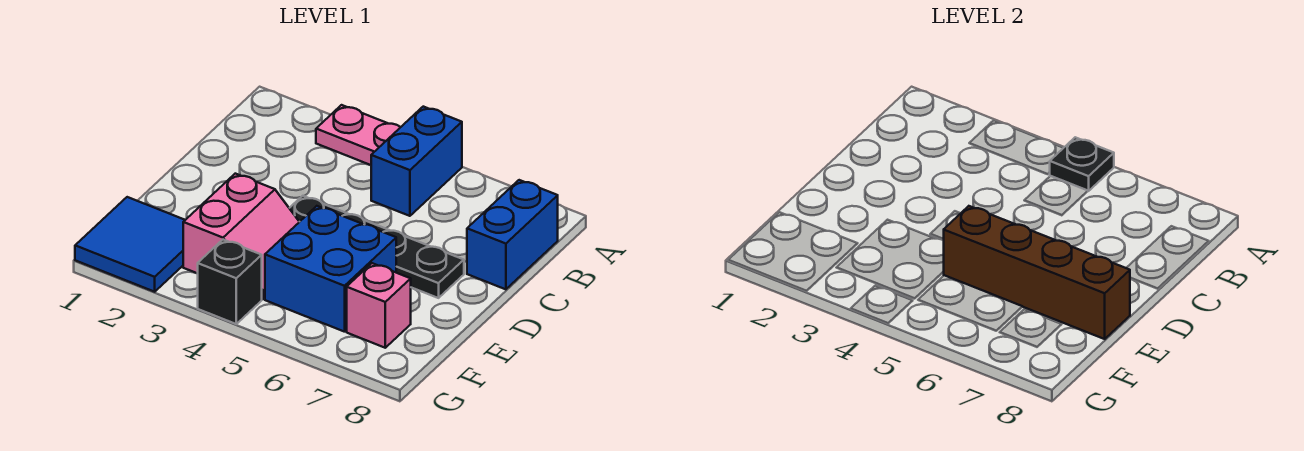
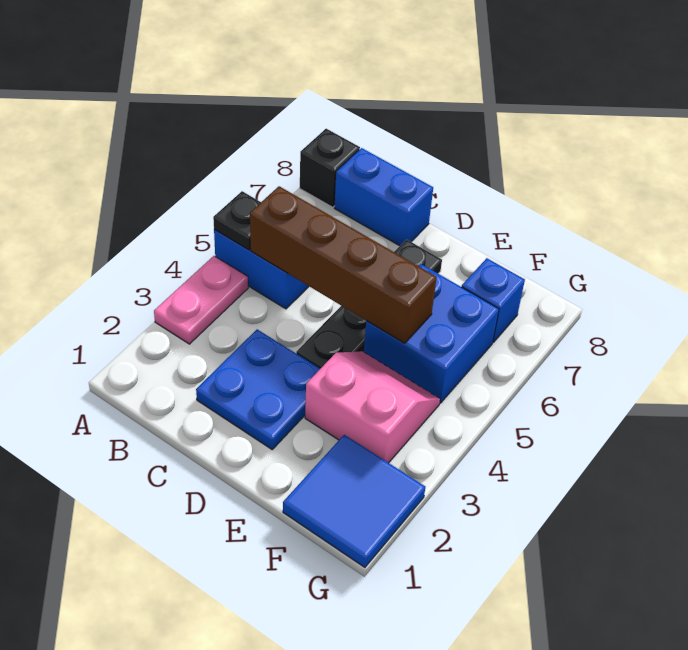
none -> blue plate C2:D3 level 1
brown brick E5:E8 level 2 -> brown brick B5:E5 level 2
pink brick F7 level 1 -> blue brick F7 level 1
black brick G4 level 1 -> black brick A8 level 1

